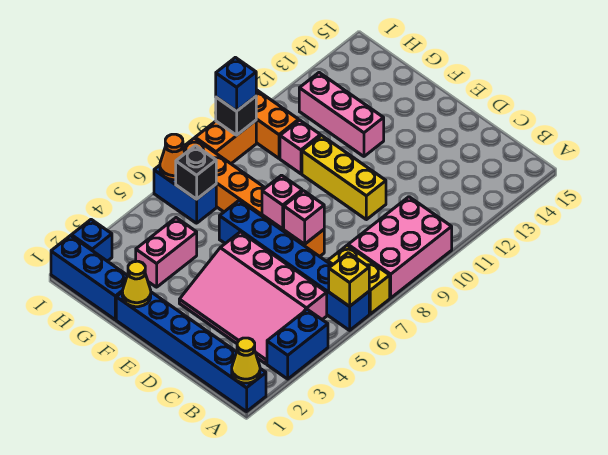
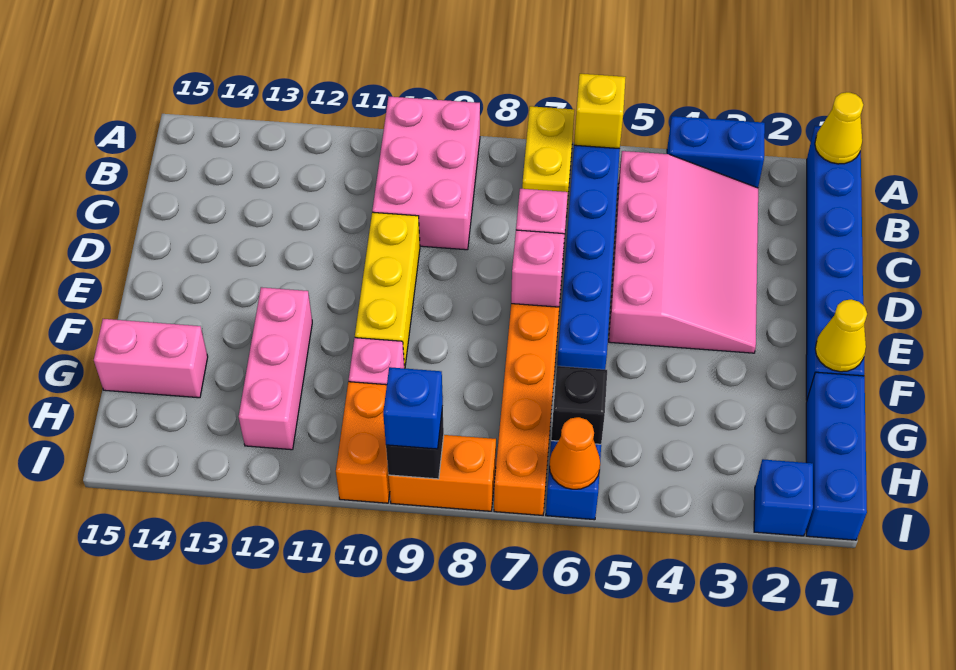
pink brick A8:B10 level 1 -> pink brick A9:C10 level 1
pink brick G3:G4 level 1 -> pink brick G14:G15 level 1

